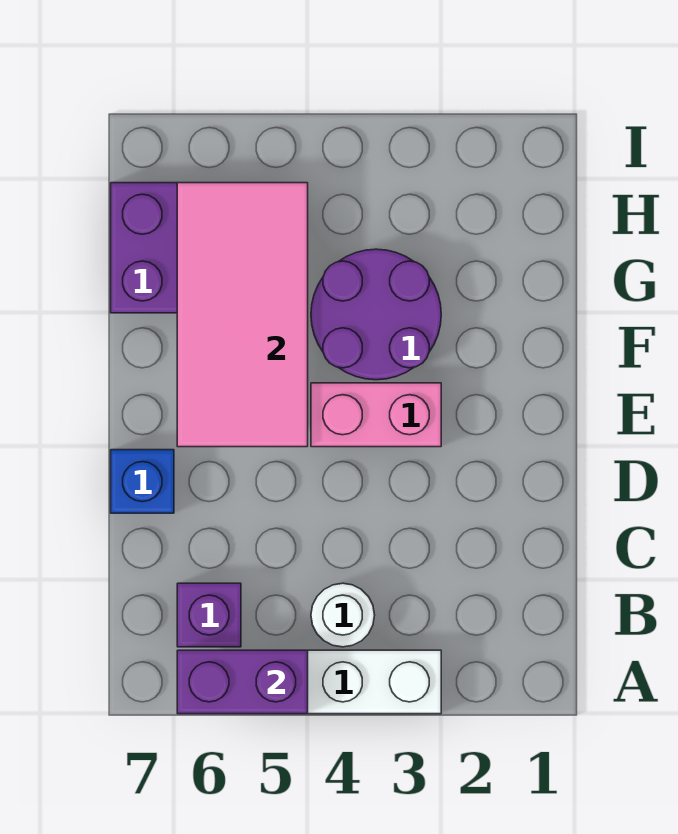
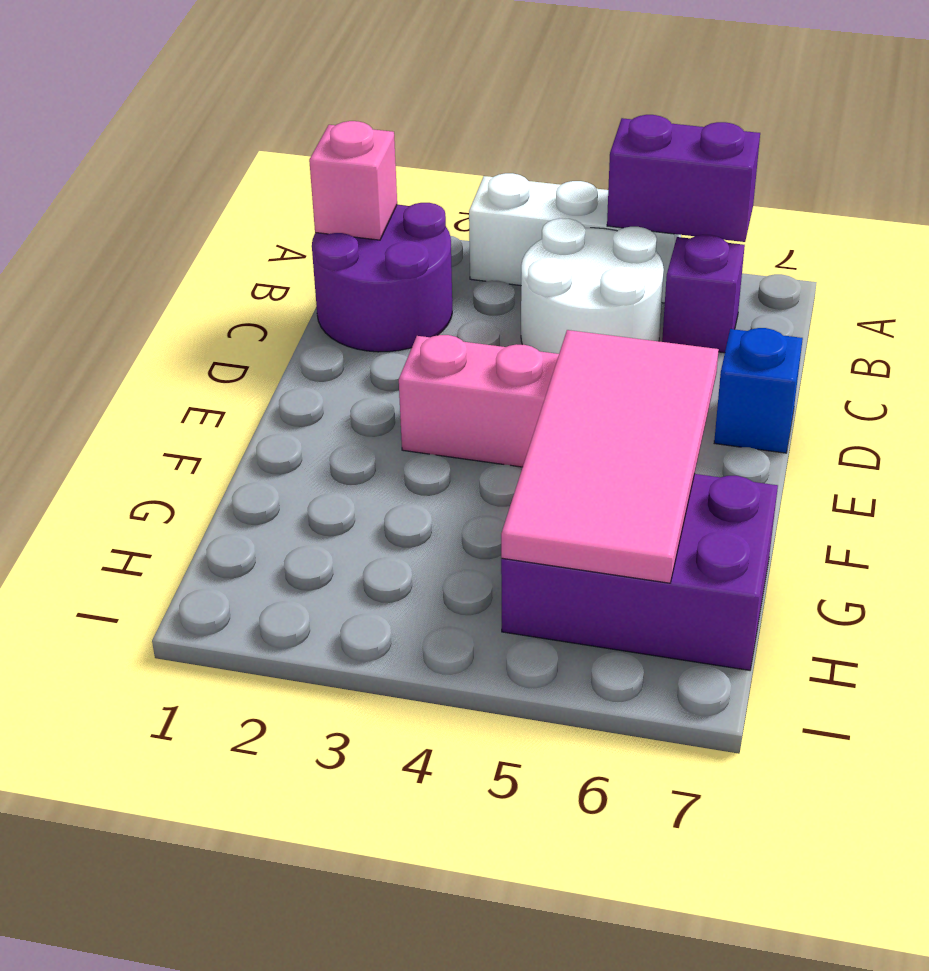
none -> pink brick B1 level 2
white round brick B4 level 1 -> white round brick B4:C5 level 1
purple round brick F3:G4 level 1 -> purple round brick B1:C2 level 1

